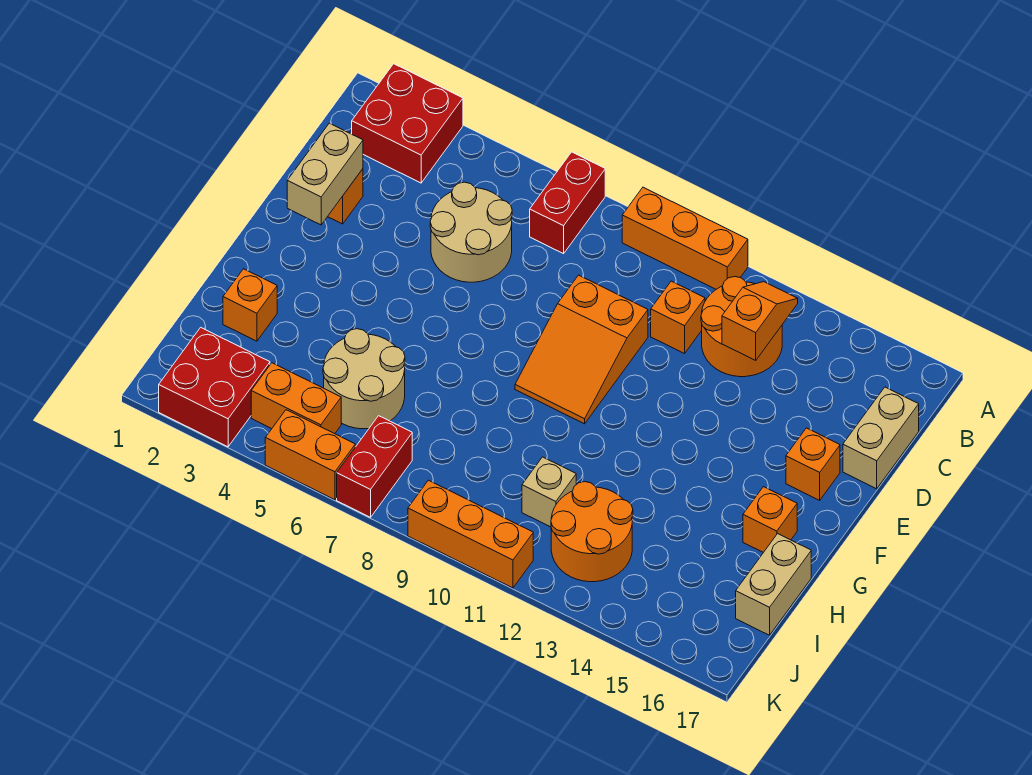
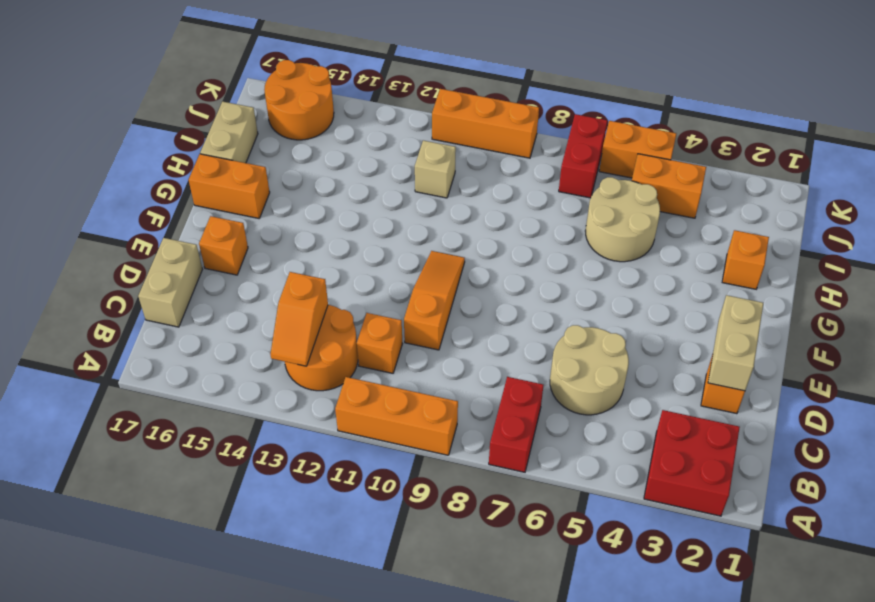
orange slope D9:F10 level 1 top D -> orange slope D10:F10 level 1 top D
orange brick G16 level 1 -> orange brick G16:G17 level 1
orange round brick I12:J13 level 1 -> orange round brick J15:K16 level 1
red brick J2:K3 level 1 -> none

